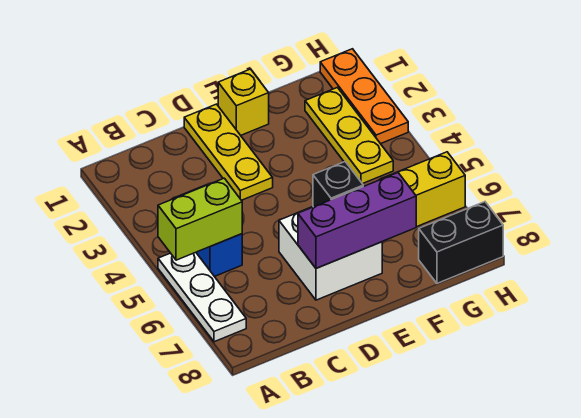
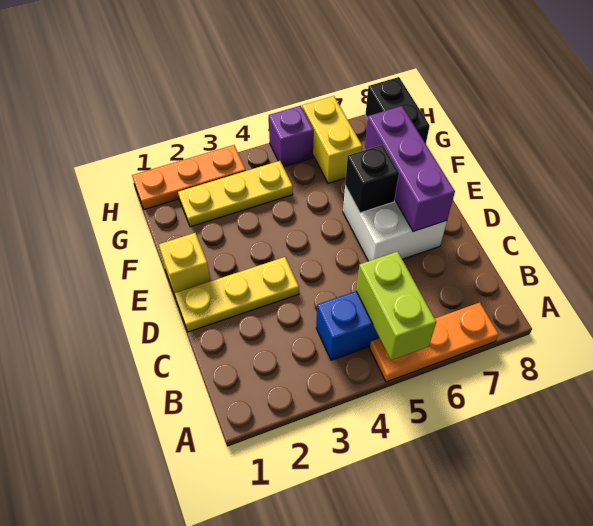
white plate A5:A7 level 1 -> orange plate A5:A7 level 1
none -> purple brick H5 level 1

